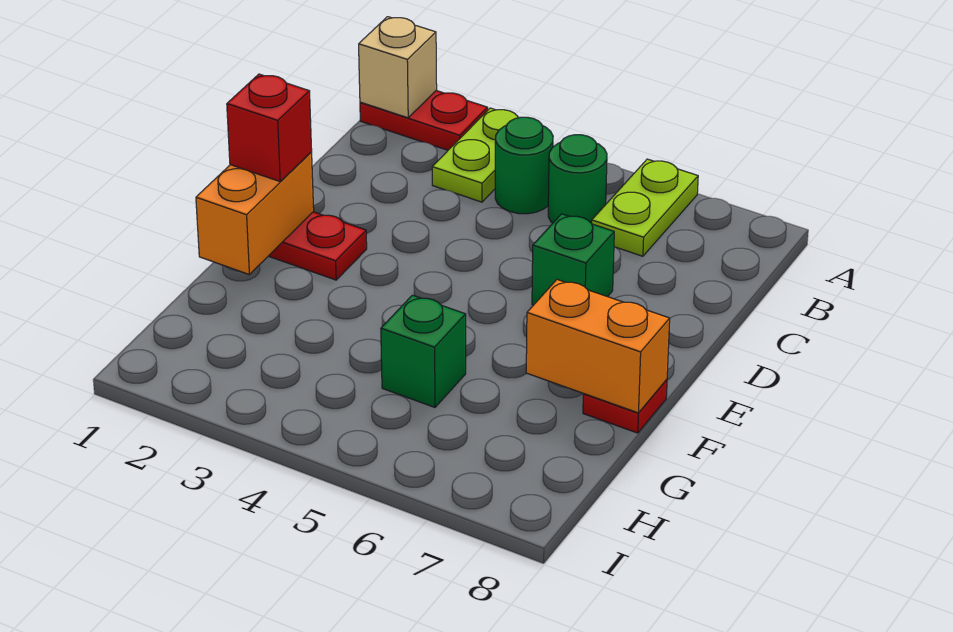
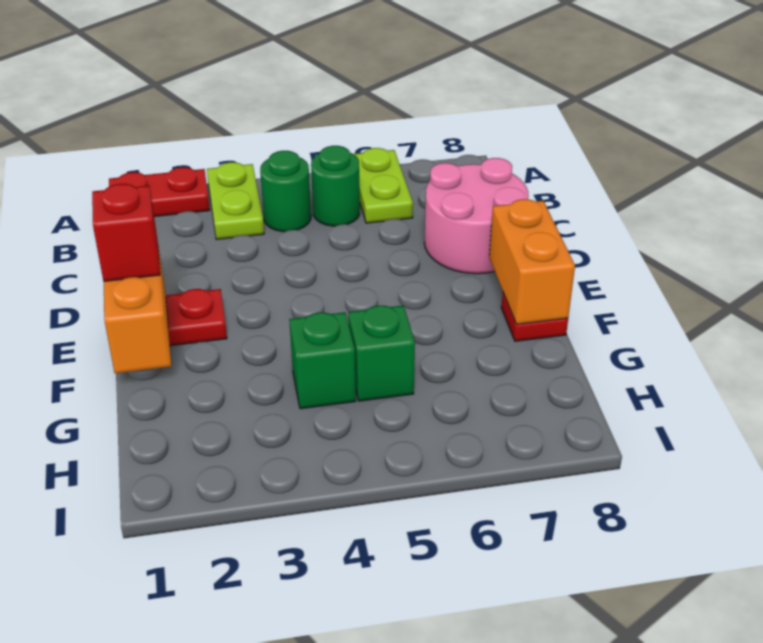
tan brick A1 level 2 -> none
none -> pink round brick C7:D8 level 1
green brick D6 level 1 -> green brick G4 level 1
orange brick F7:F8 level 2 -> orange brick E8:F8 level 2

